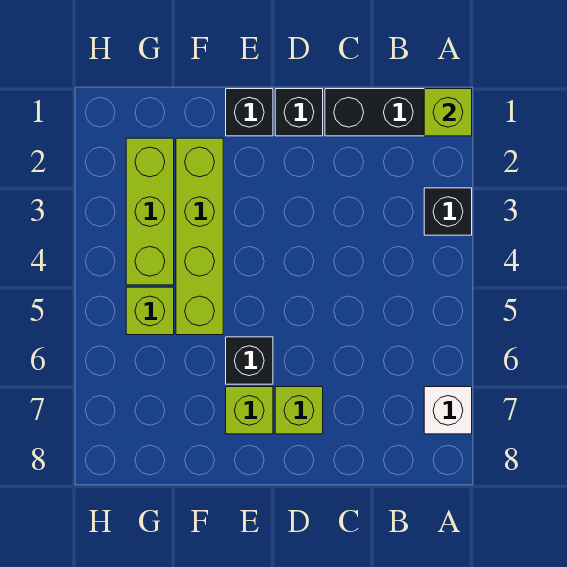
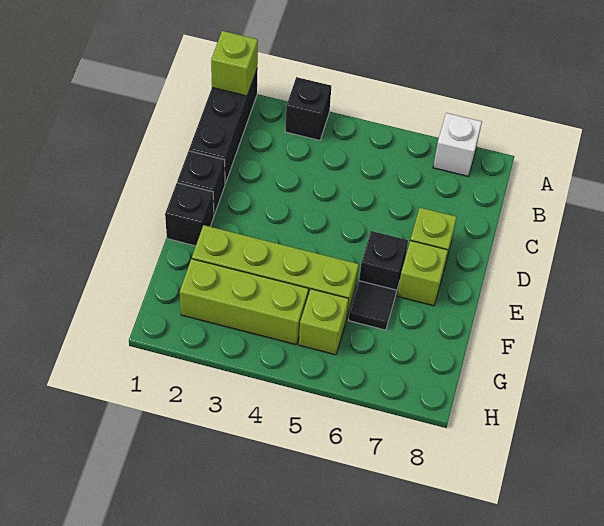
none -> black tile F6 level 1

